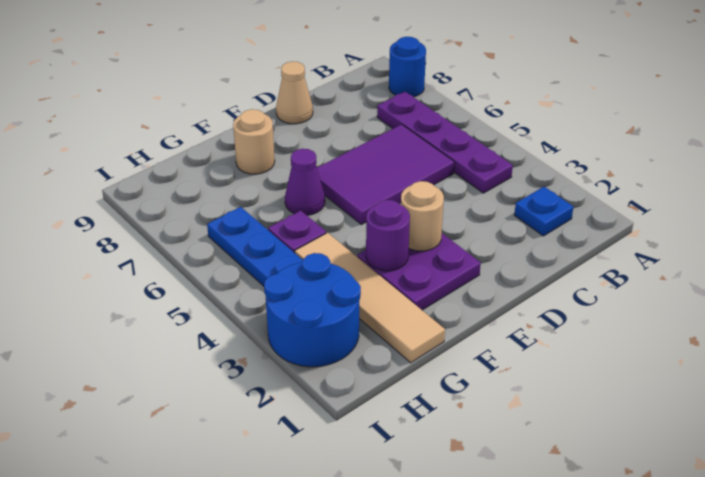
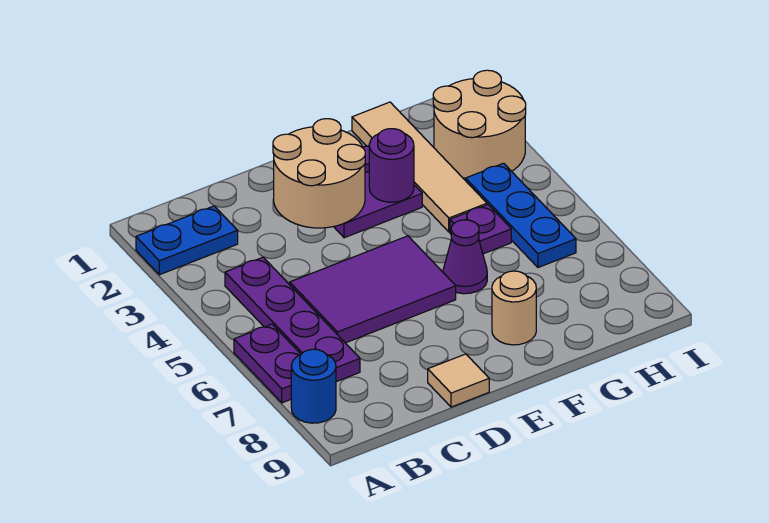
none -> purple plate A6:A7 level 1
blue plate B2 level 1 -> blue plate A2:B2 level 1
tan cone D9 level 1 -> tan tile D9 level 1
tan round brick E3 level 2 -> tan round brick D2:E3 level 2
blue round brick H2:I3 level 1 -> tan round brick H2:I3 level 1

